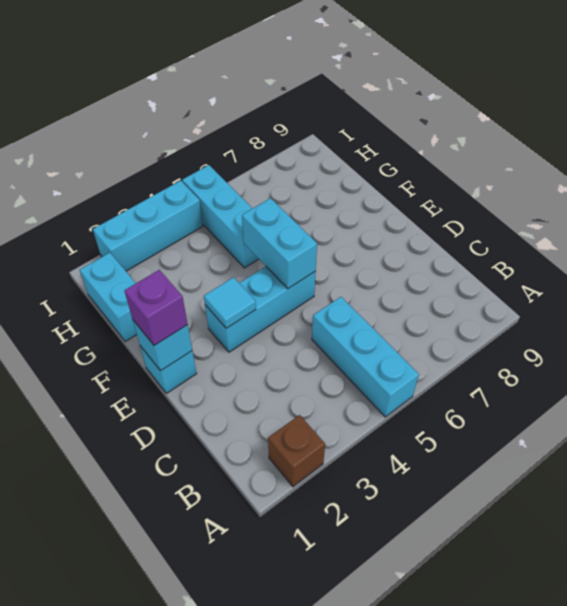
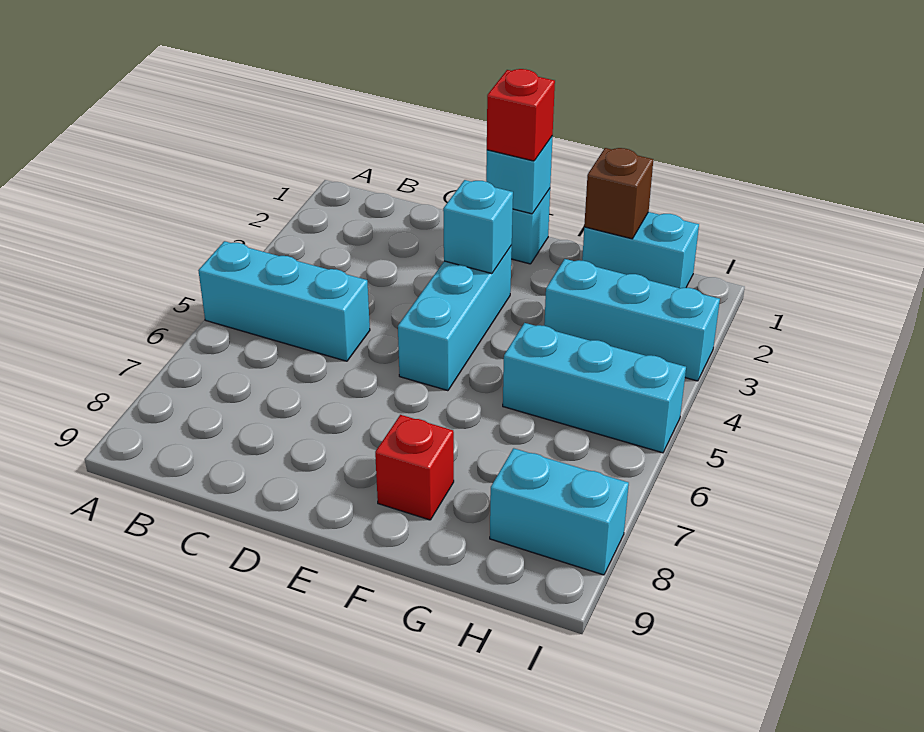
brown brick A2 level 1 -> brown brick G1 level 2
purple brick E1 level 3 -> red brick E1 level 3
cyan tile E3 level 2 -> cyan brick E3 level 2
cyan brick E5:F5 level 2 -> cyan brick H8:I8 level 1
none -> red brick F8 level 1
cyan brick I2:I4 level 1 -> cyan brick G3:I3 level 1

